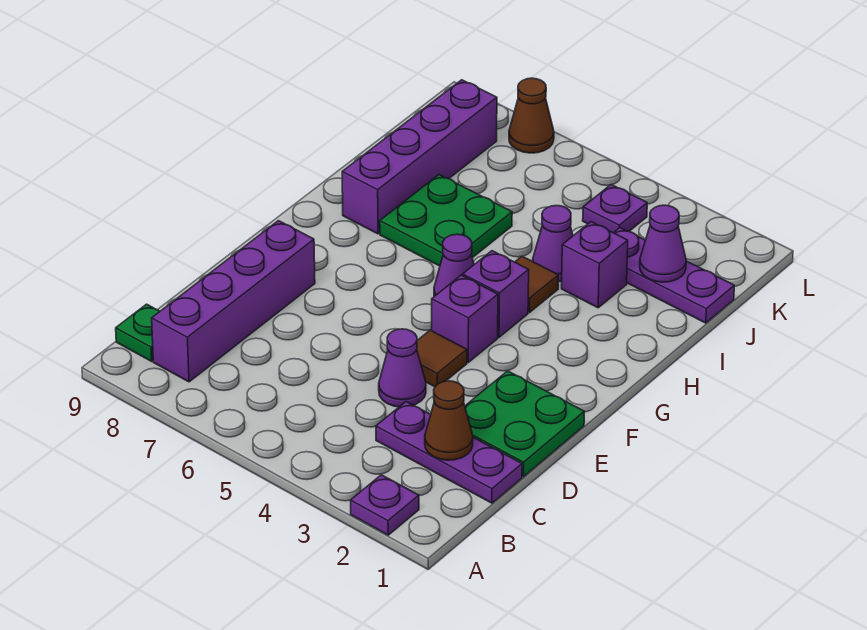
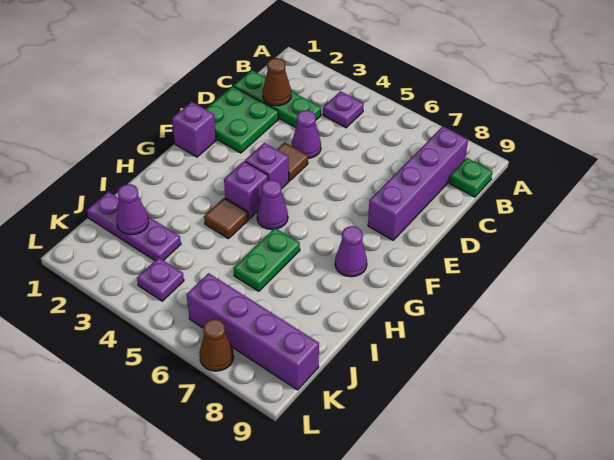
purple plate A2 level 1 -> purple plate B4 level 1
purple plate C1:C3 level 1 -> green plate C1:C3 level 1
green plate H6:I7 level 1 -> green plate H6:I6 level 1
purple brick H8:K8 level 1 -> purple brick K6:K9 level 1
purple brick I3 level 1 -> purple brick F1 level 1
purple cone I4 level 1 -> purple cone G8 level 1

